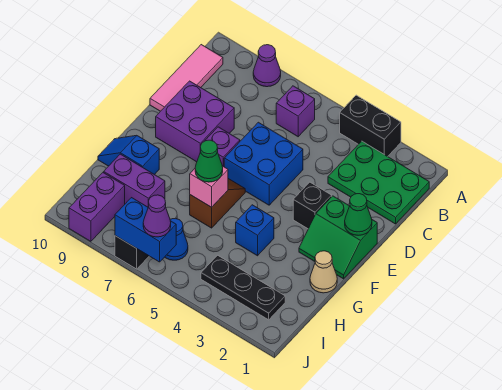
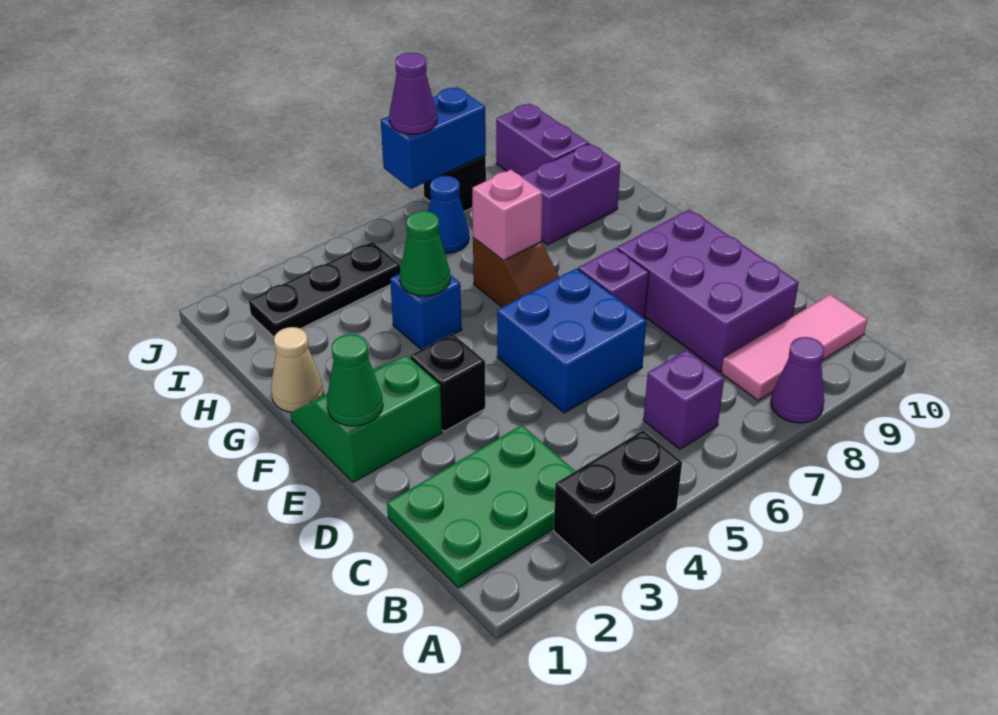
pink tile B10:D10 level 1 -> pink tile B8:B10 level 1
purple brick D8:E9 level 1 -> purple brick C8:E9 level 1
green cone G6 level 3 -> green cone G4 level 2
blue slope G9:G10 level 1 top 9 -> none

